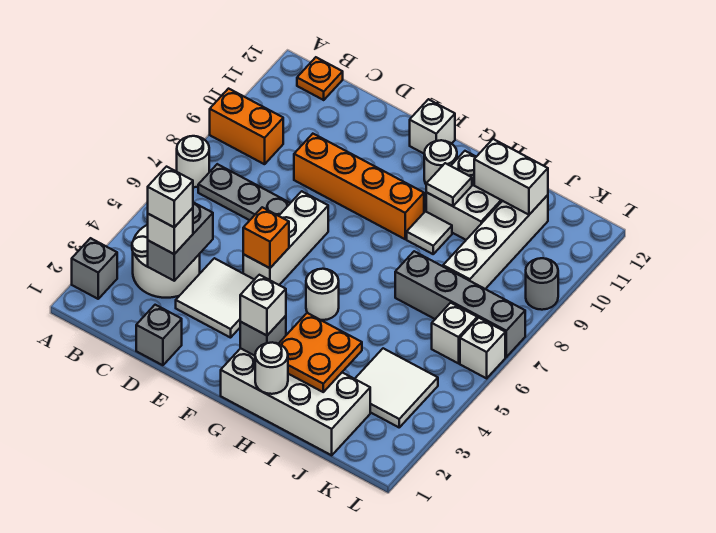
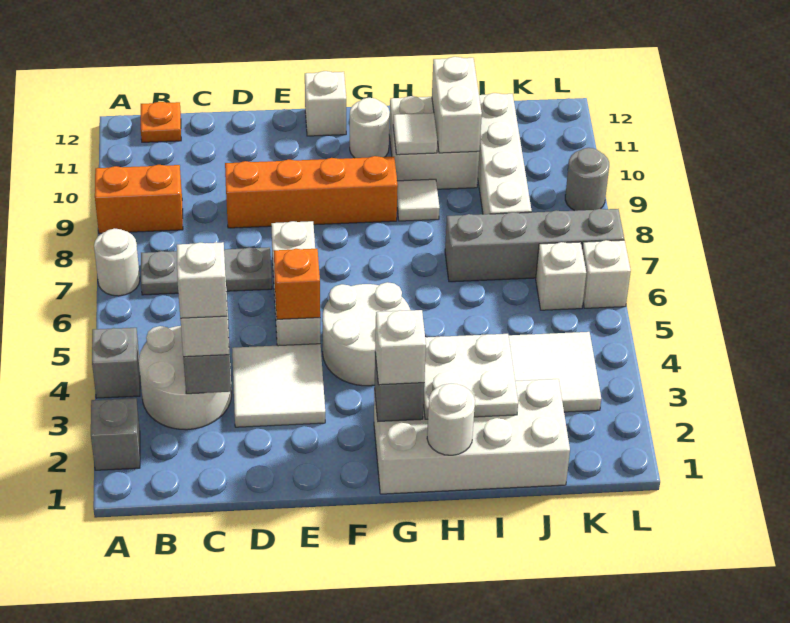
grey brick D1 level 1 -> grey brick A4 level 1
white round brick G5 level 1 -> white round brick F4:G5 level 1
orange plate H2:I3 level 2 -> white plate H2:I3 level 2
white brick I11:J11 level 2 -> white brick I10:I11 level 2

